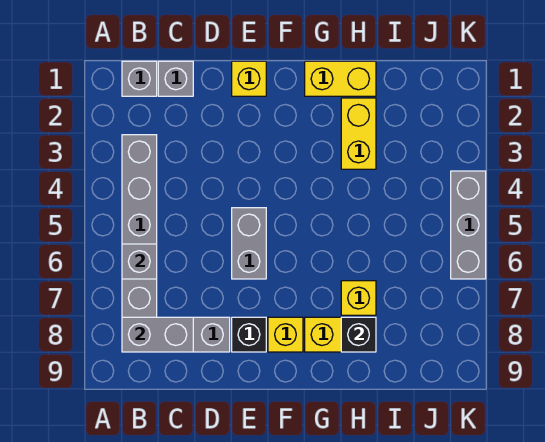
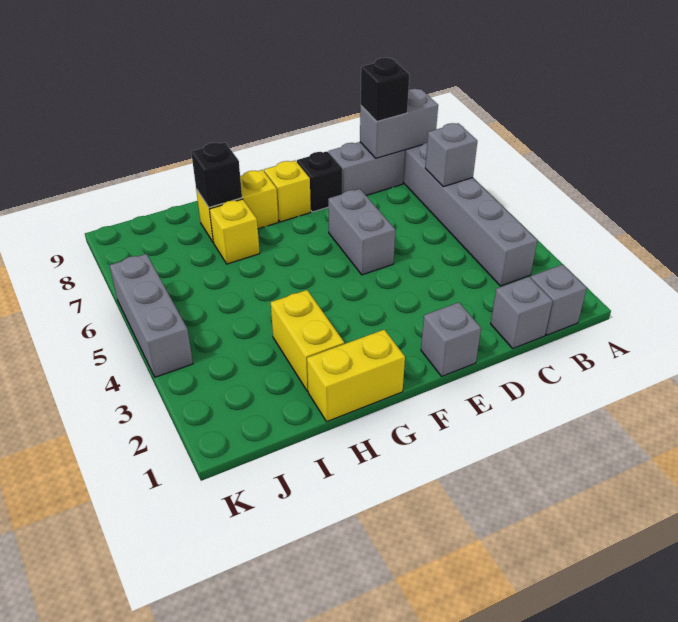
none -> black brick C8 level 3
yellow brick E1 level 1 -> grey brick E1 level 1

